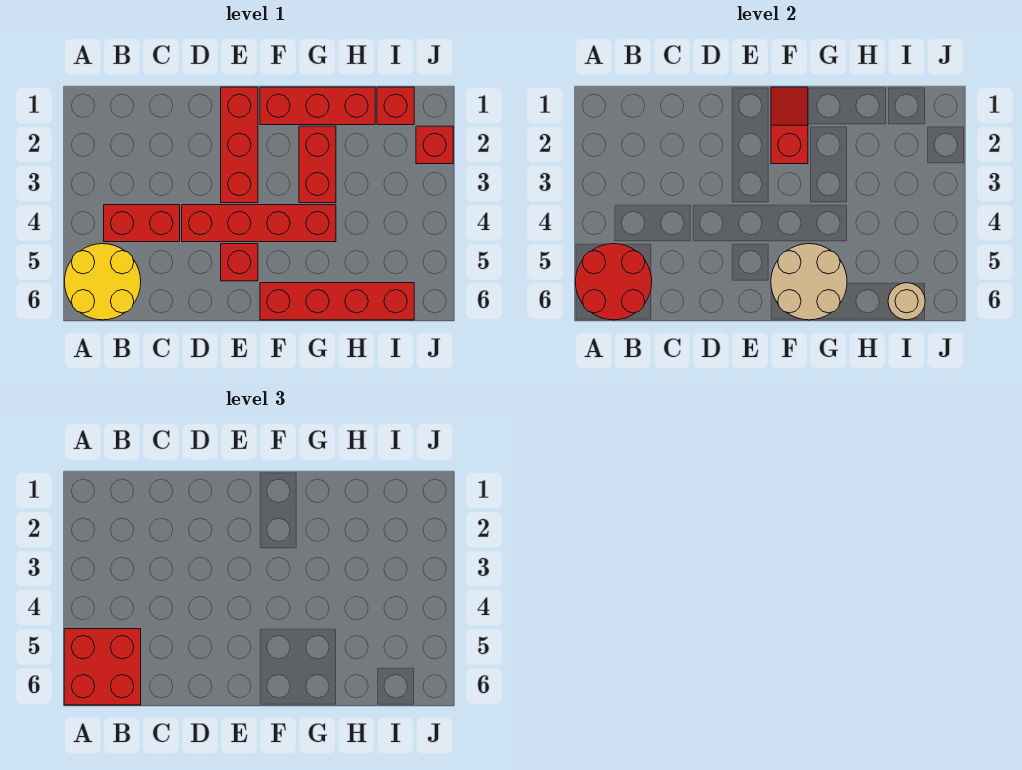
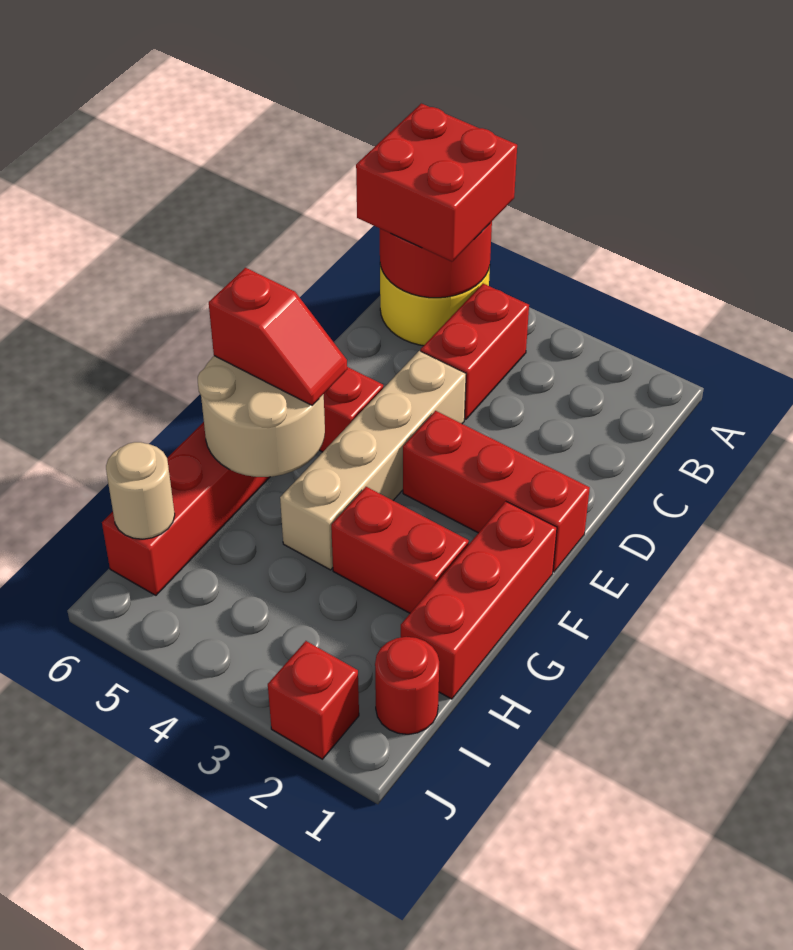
red brick D4:G4 level 1 -> tan brick D4:G4 level 1
red slope F1:F2 level 2 top 2 -> red slope F5:F6 level 3 top 6
red brick I1 level 1 -> red round brick I1 level 1

